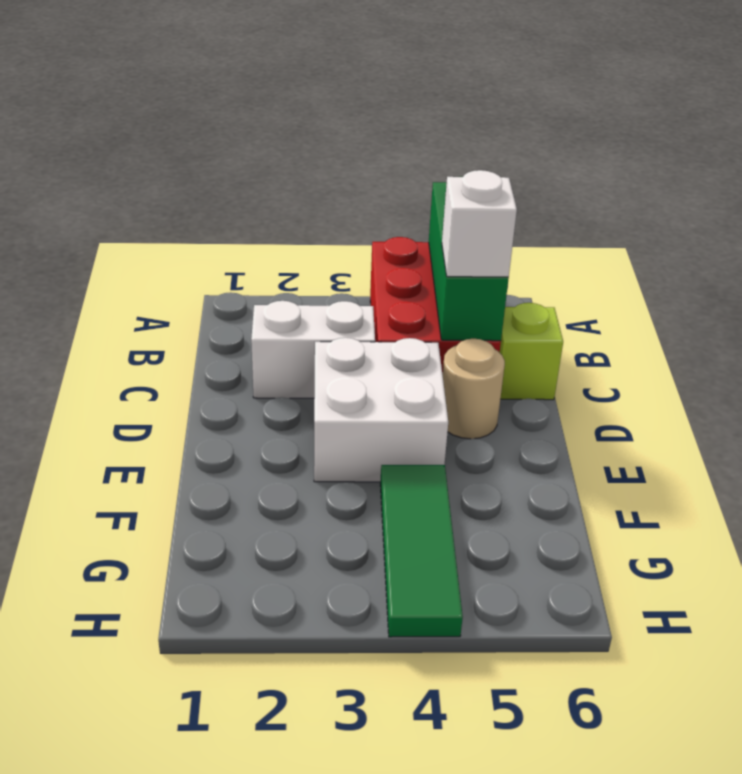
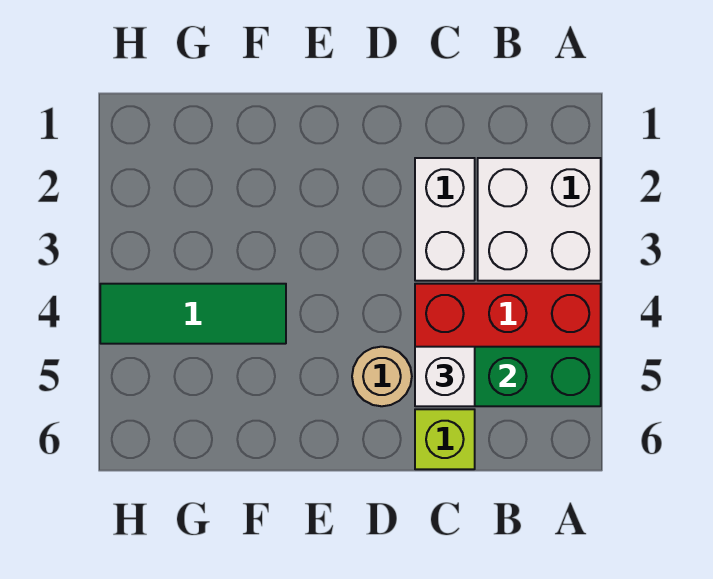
white brick D3:E4 level 1 -> white brick A2:B3 level 1

